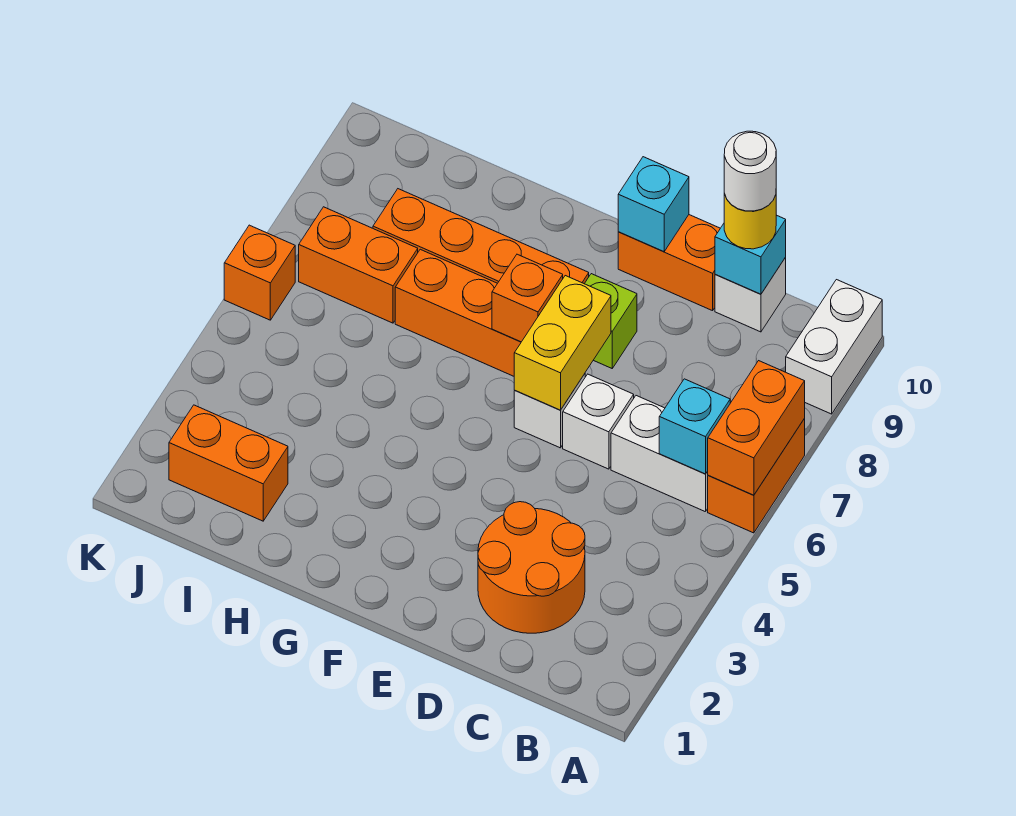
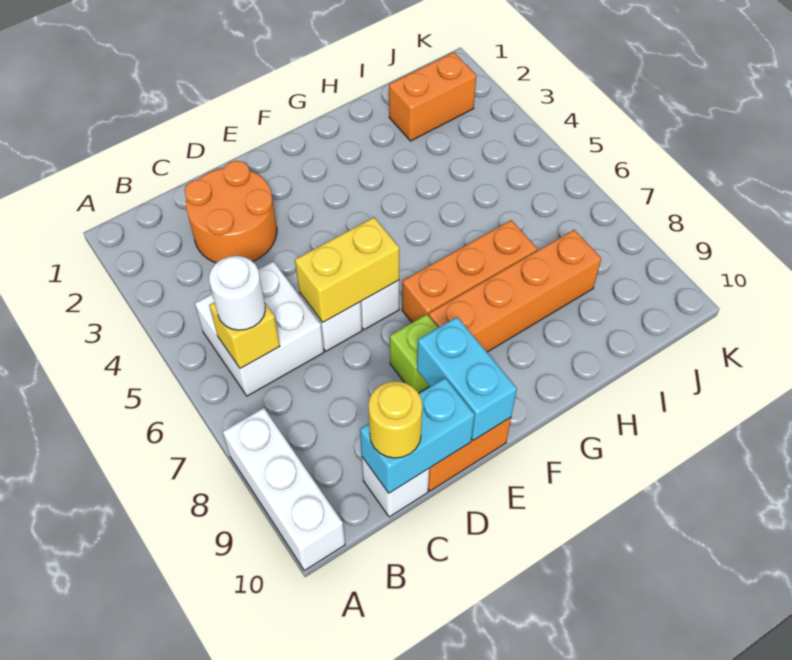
orange brick A6:A7 level 1 -> none
orange brick A6:A7 level 2 -> none
white brick A9:A10 level 1 -> white brick A8:A10 level 1
white brick B6:C6 level 1 -> white brick B5:C6 level 1
cyan brick B6 level 2 -> yellow brick B6 level 2
cyan brick C10 level 2 -> cyan brick C10:D10 level 2
white round brick C10 level 4 -> white round brick B6 level 3
yellow brick E6:E7 level 2 -> yellow brick D6:E6 level 2
cyan brick E10 level 2 -> cyan brick E9:E10 level 2
orange brick F7 level 2 -> none
orange brick I7:J7 level 1 -> none
orange brick K6 level 1 -> none

